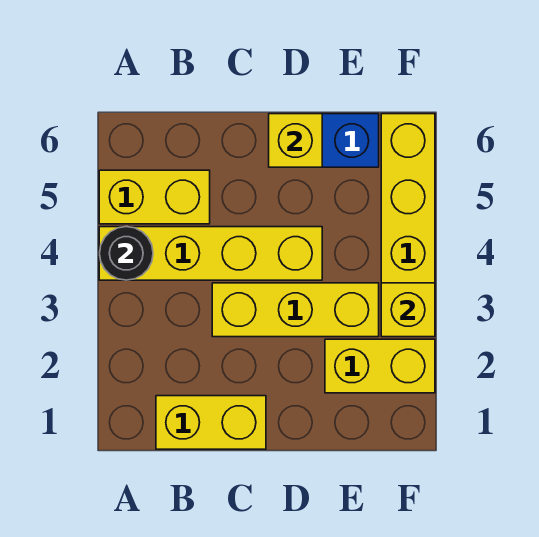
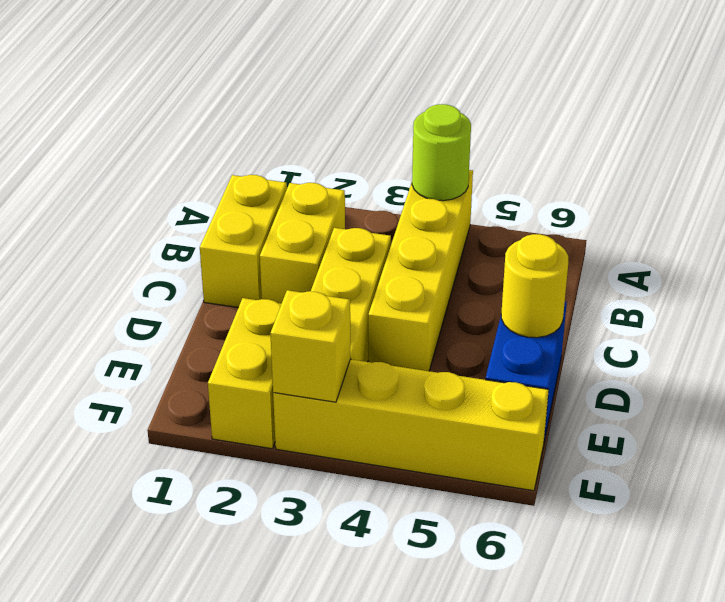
black round brick A4 level 2 -> lime round brick A4 level 2
yellow brick A5:B5 level 1 -> yellow brick B2:C2 level 1
yellow brick D6 level 2 -> yellow round brick D6 level 2

